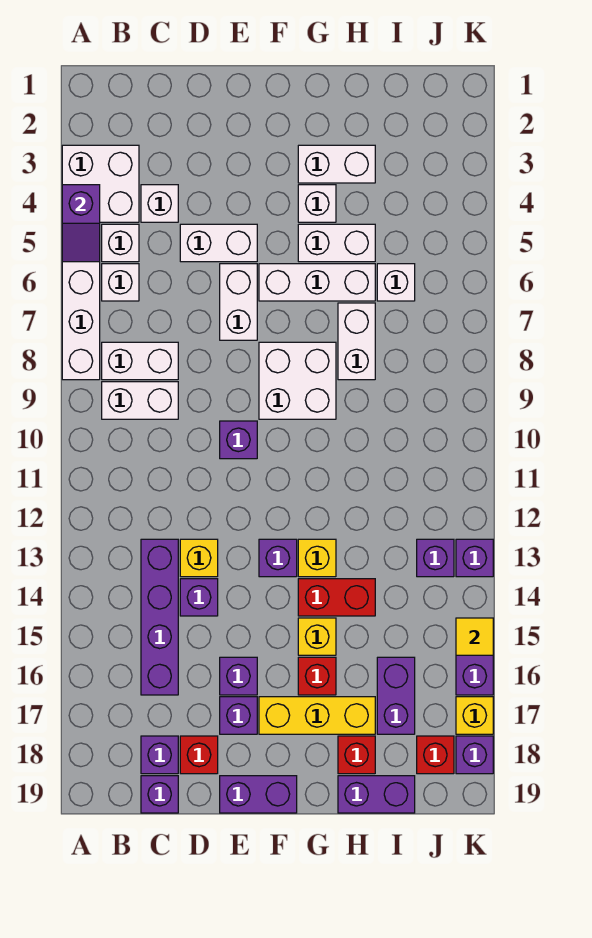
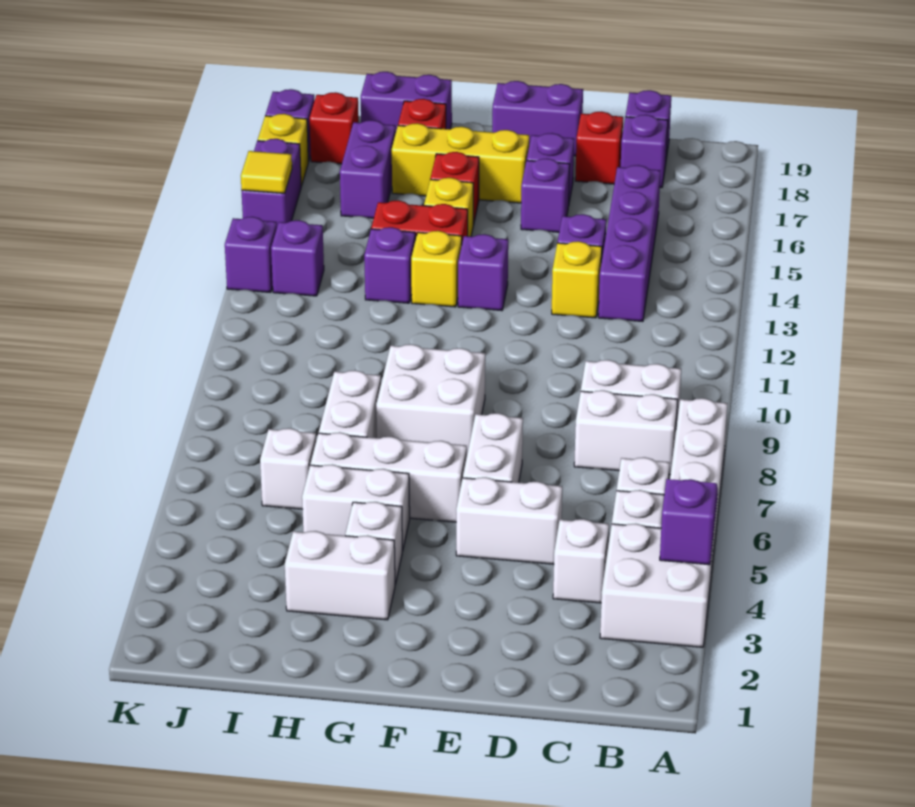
purple brick E10 level 1 -> purple brick H13 level 1

